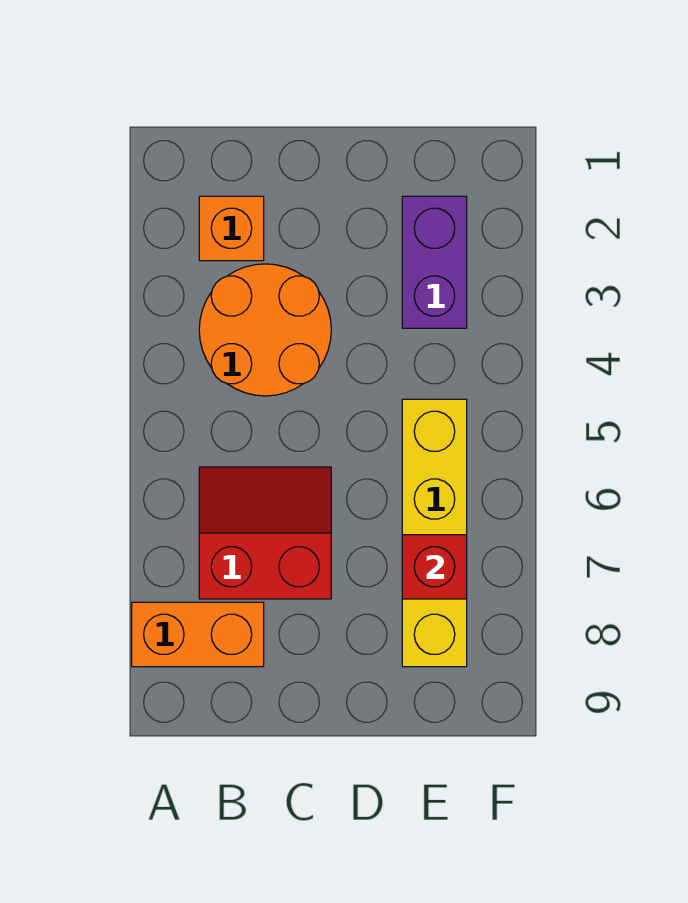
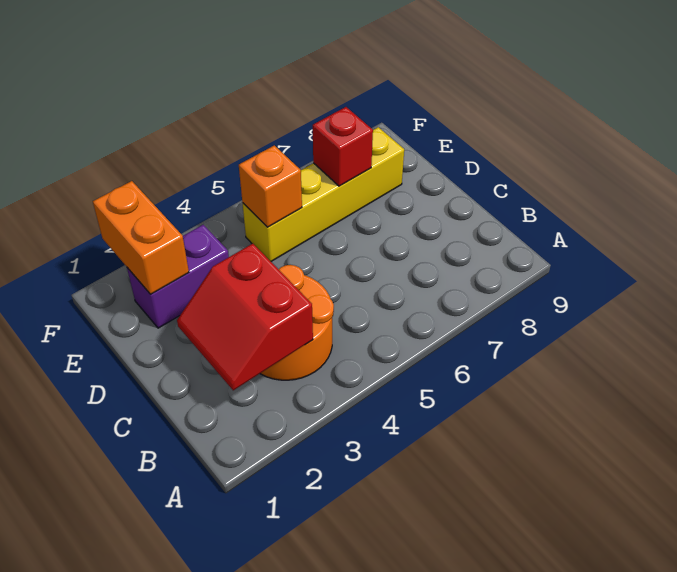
orange brick A8:B8 level 1 -> orange brick E2:F2 level 2
orange brick B2 level 1 -> orange brick E5 level 2
red slope B6:C7 level 1 top 7 -> red slope B2:C3 level 2 top 3

